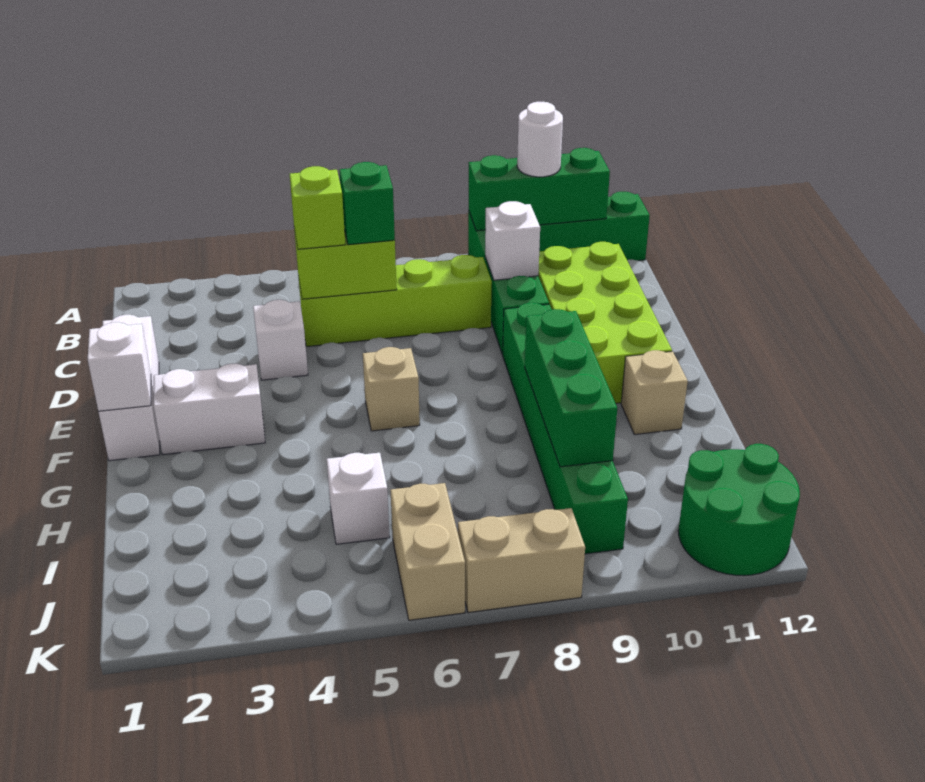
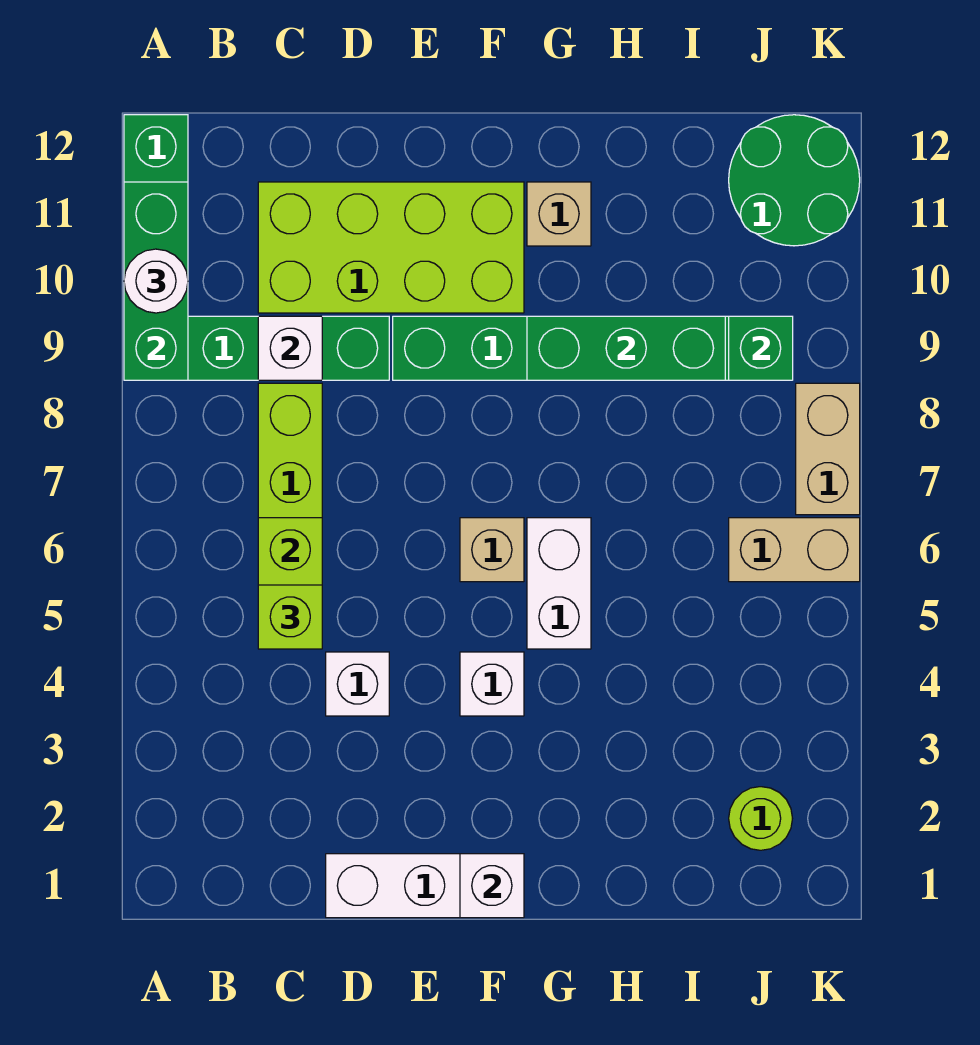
green brick C6 level 3 -> green brick J9 level 2
white brick F2:F3 level 1 -> white brick G5:G6 level 1
white brick I5 level 1 -> white brick F4 level 1
none -> lime round brick J2 level 1

